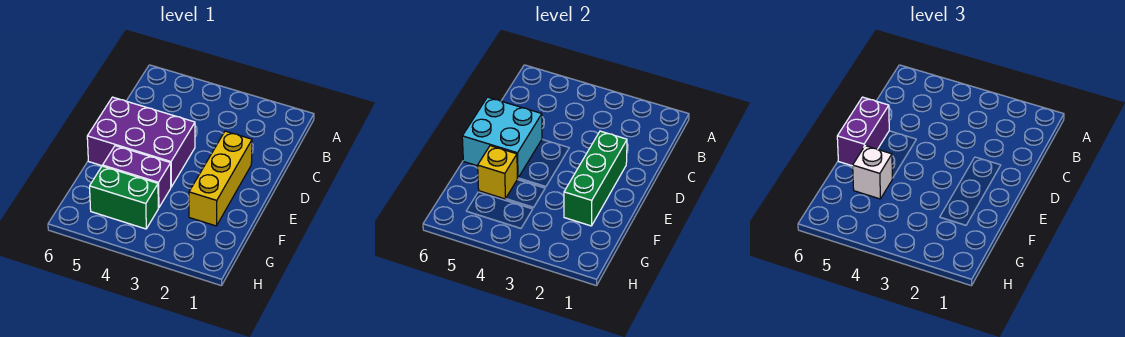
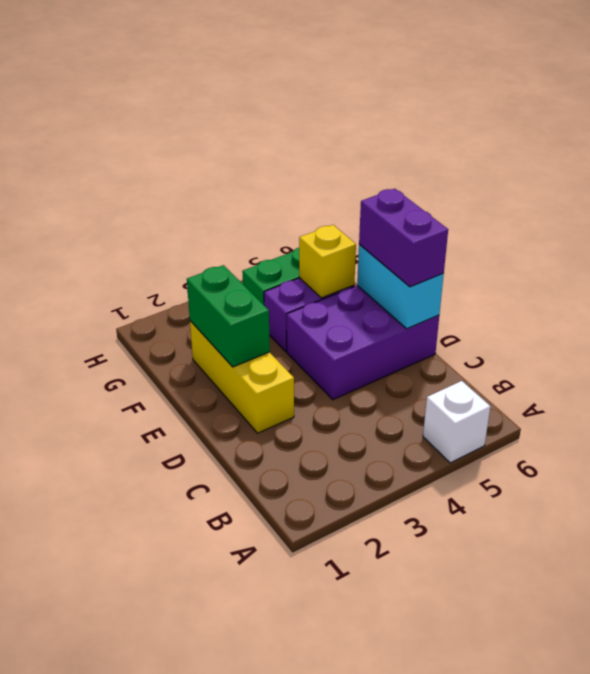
green brick D2:F2 level 2 -> green brick E2:F2 level 2
cyan brick D5:E6 level 2 -> cyan brick D6:E6 level 2
white brick F5 level 3 -> white brick A5 level 1

